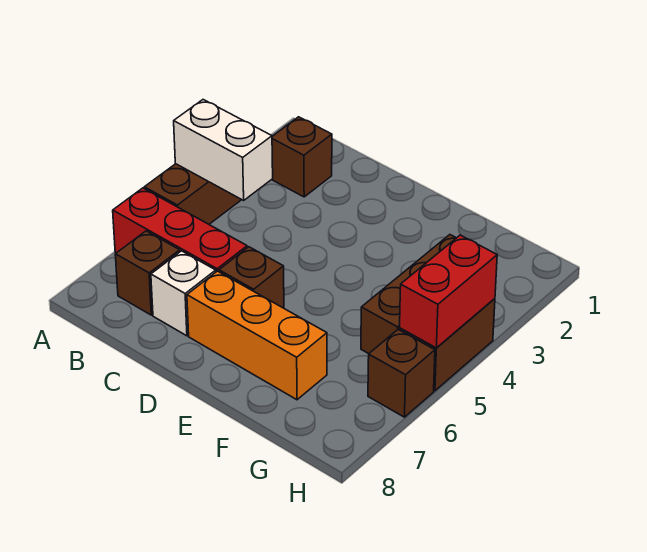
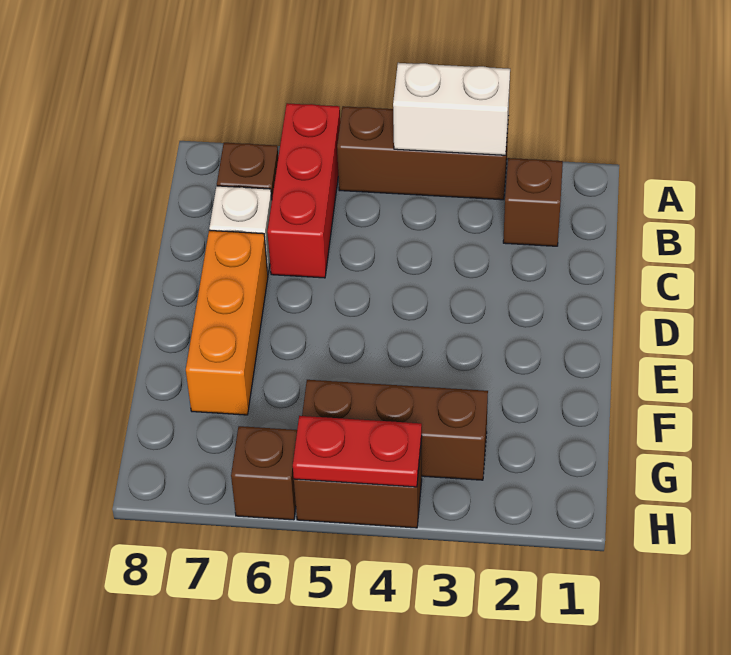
white brick A4:B4 level 2 -> white brick A3:A4 level 2
brown brick D6 level 1 -> none
red brick H4:H5 level 2 -> red plate H4:H5 level 2

